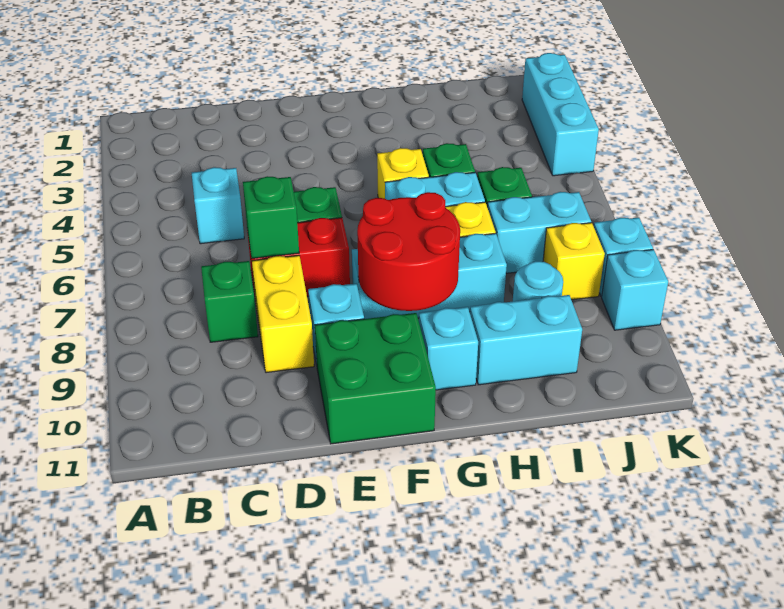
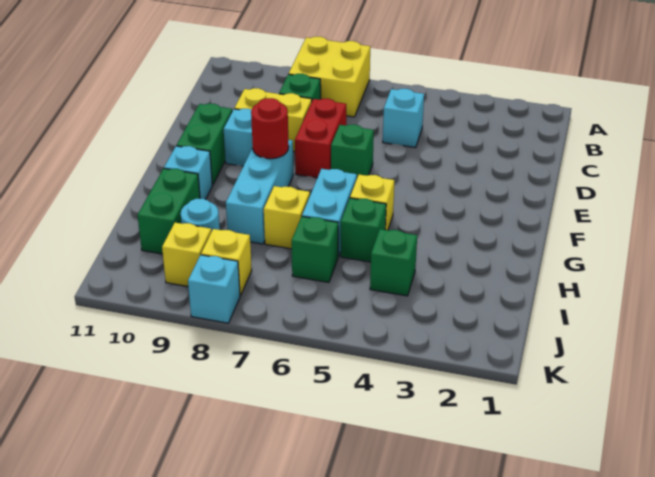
none -> yellow brick A7:B8 level 1
green brick D7 level 2 -> green brick I4 level 1
green brick E10:F11 level 1 -> green brick E10:F10 level 1
red round brick F8:G9 level 2 -> red round brick F8 level 2
cyan brick H10:I10 level 1 -> green brick H10:I10 level 1
cyan brick I7:J7 level 1 -> none
none -> yellow brick J9 level 1
cyan brick K2:K4 level 1 -> none
cyan brick K9 level 1 -> none

